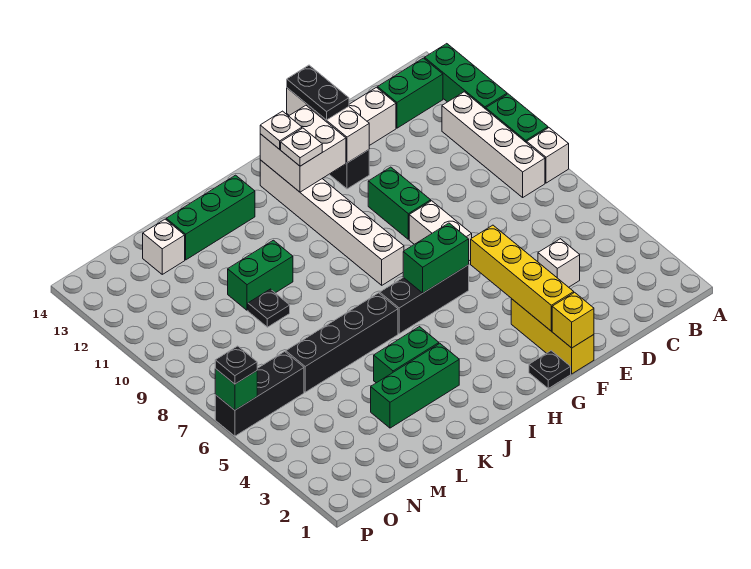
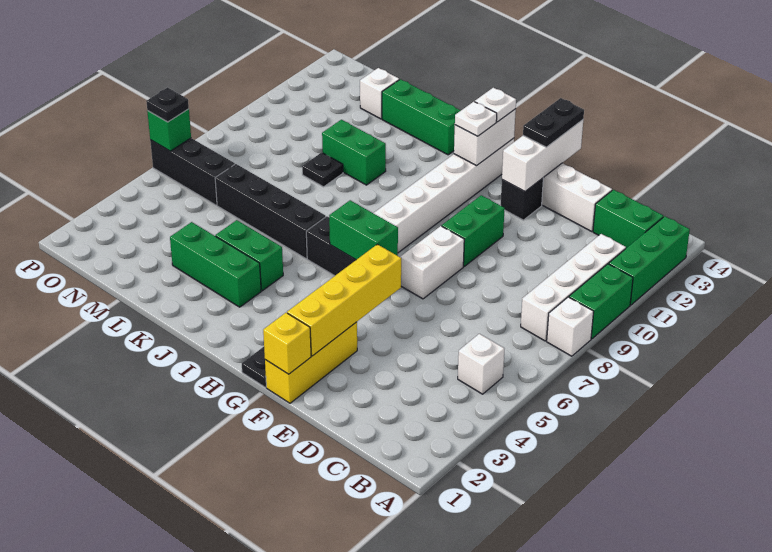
white brick D4 level 1 -> white brick B5 level 1
white brick G12:H13 level 2 -> white brick H12:H13 level 2

